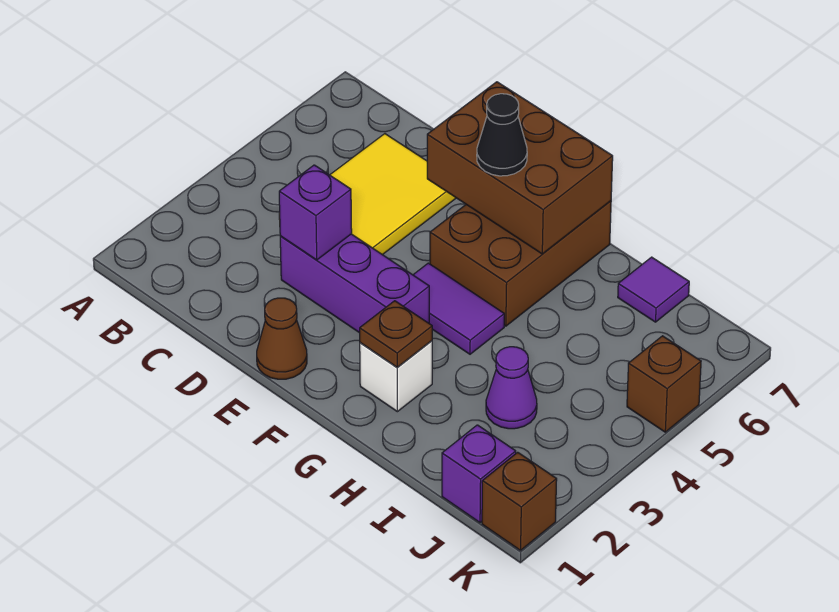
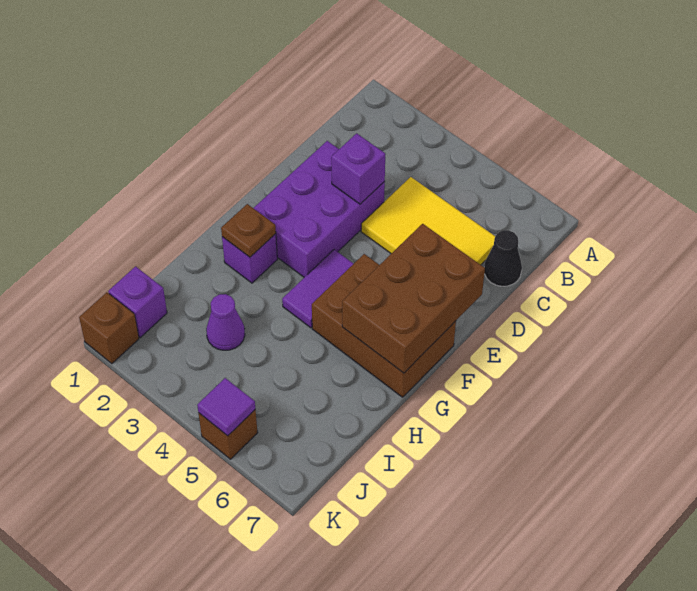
purple brick D3:F3 level 1 -> purple brick D2:F3 level 1
brown cone E1 level 1 -> none
black cone F6 level 3 -> black cone C7 level 1
white brick G2 level 1 -> purple brick G2 level 1
purple tile I7 level 1 -> purple tile K5 level 2

